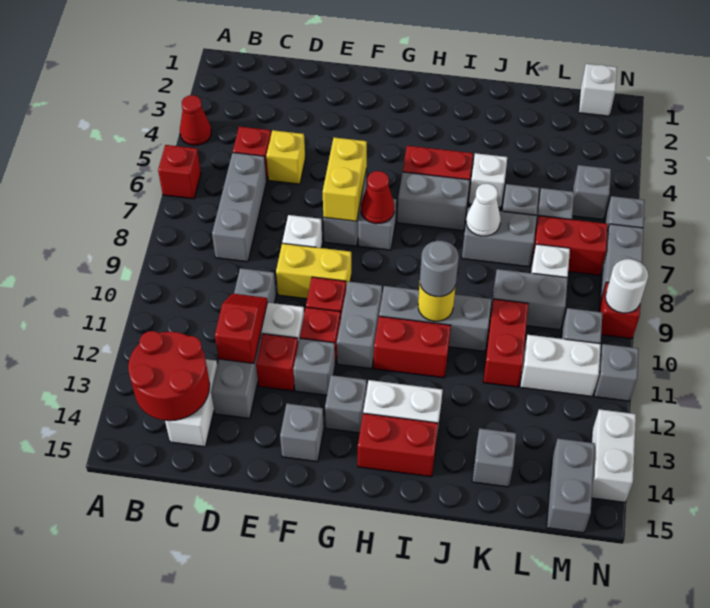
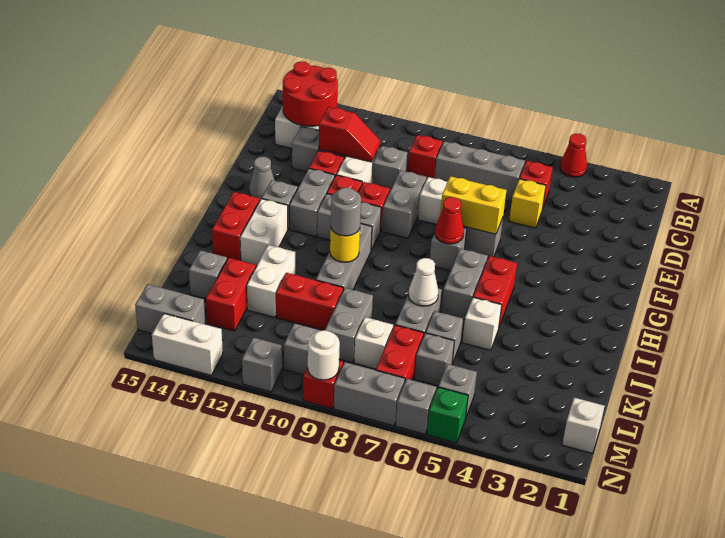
red brick A6 level 1 -> red brick C9 level 1
yellow brick E9:F9 level 1 -> grey brick E9:F9 level 1
grey brick F12 level 1 -> grey brick F12:G12 level 1
grey brick F14 level 1 -> grey cone F14 level 1
red brick H11:I11 level 1 -> red brick K13:L13 level 1
white brick L11:M11 level 1 -> white brick J12:K12 level 1
none -> green brick N5 level 1

